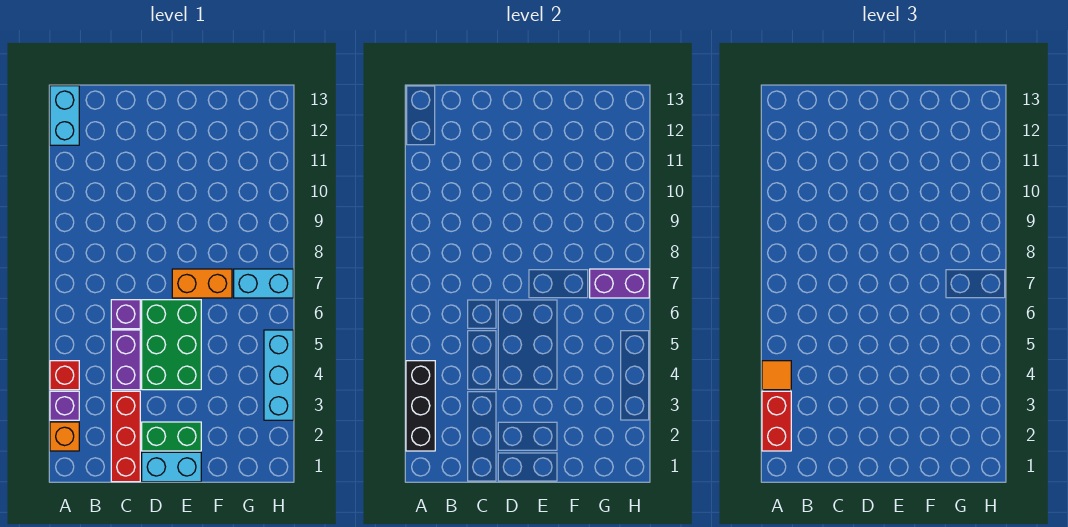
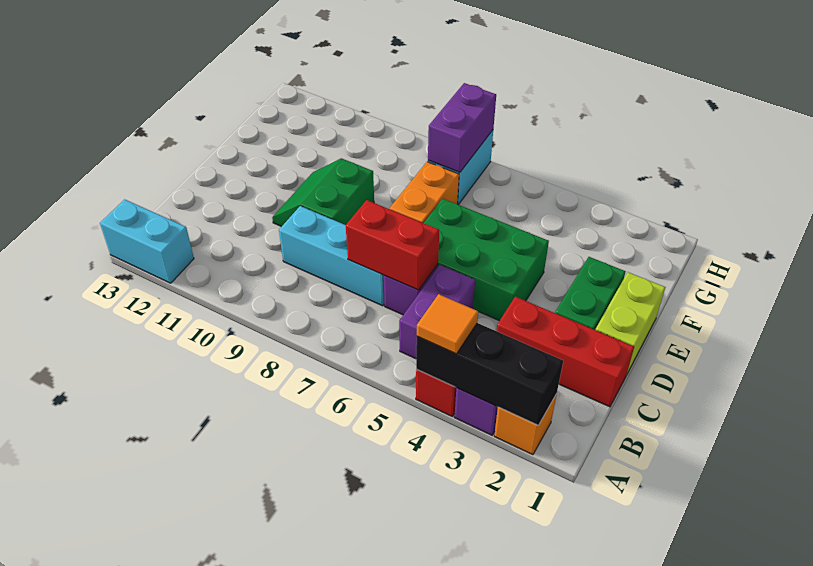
red brick A2:A3 level 3 -> red brick C6:C7 level 2
purple brick C4:C5 level 1 -> purple brick B5:C5 level 1
cyan brick D1:E1 level 1 -> lime brick D1:E1 level 1
none -> green slope D9:E10 level 1 top 9
cyan brick H3:H5 level 1 -> cyan brick C7:C9 level 1

